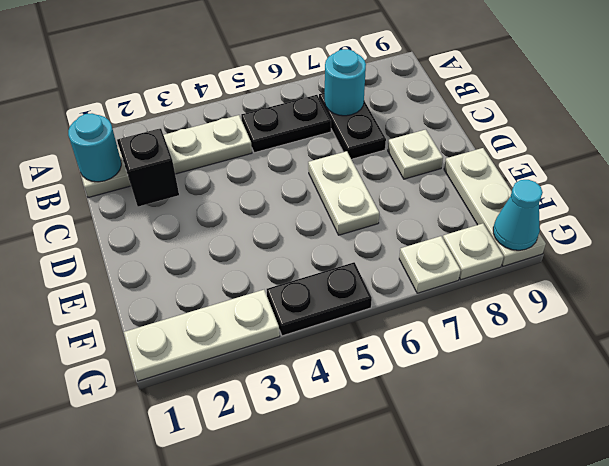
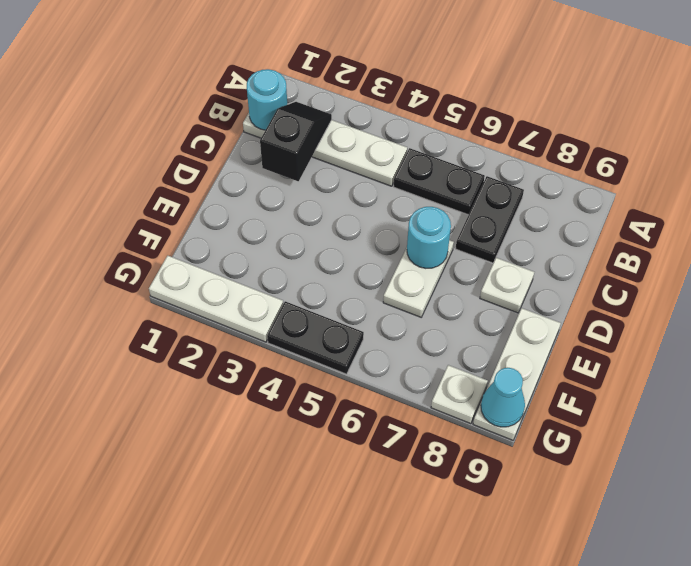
cyan round brick B7 level 2 -> cyan round brick D6 level 2
white plate G7 level 1 -> none

